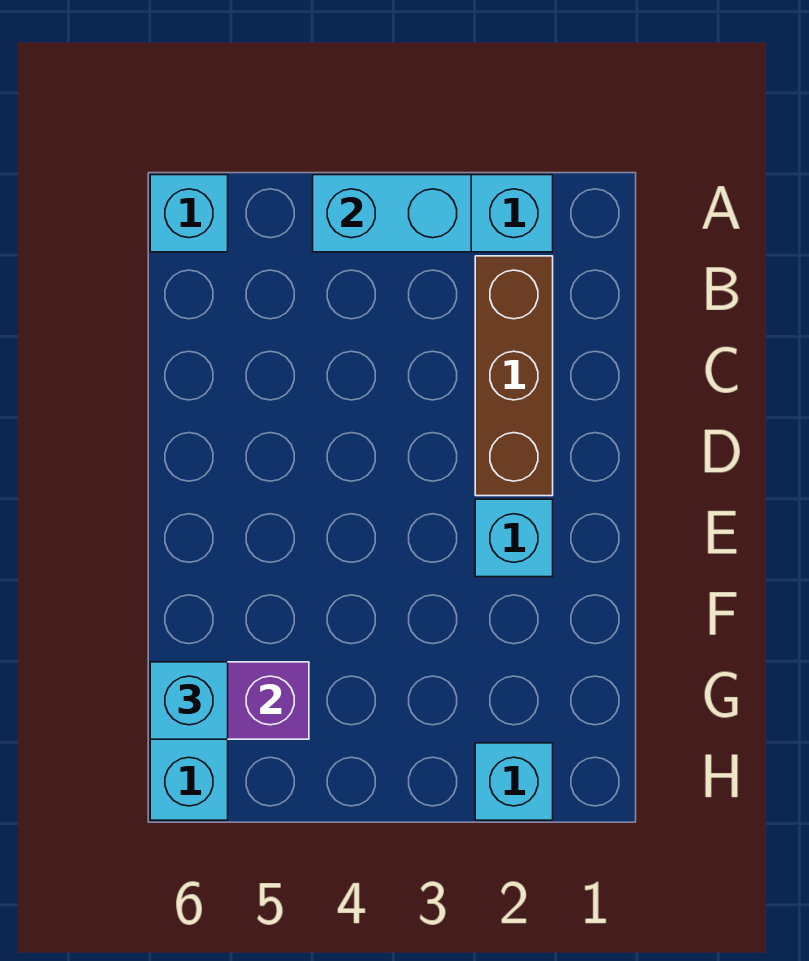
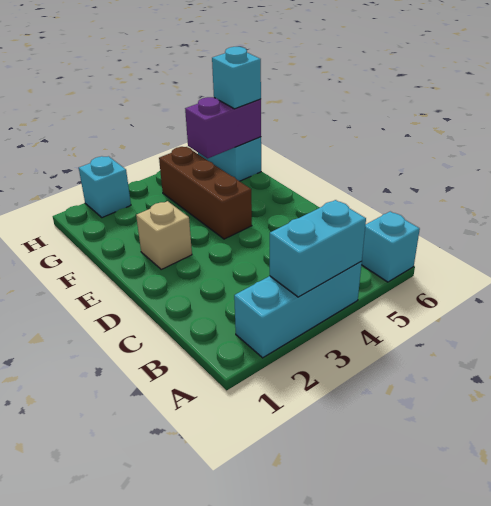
brown brick B2:D2 level 1 -> brown brick E4:G4 level 1
cyan brick E2 level 1 -> tan brick E2 level 1

